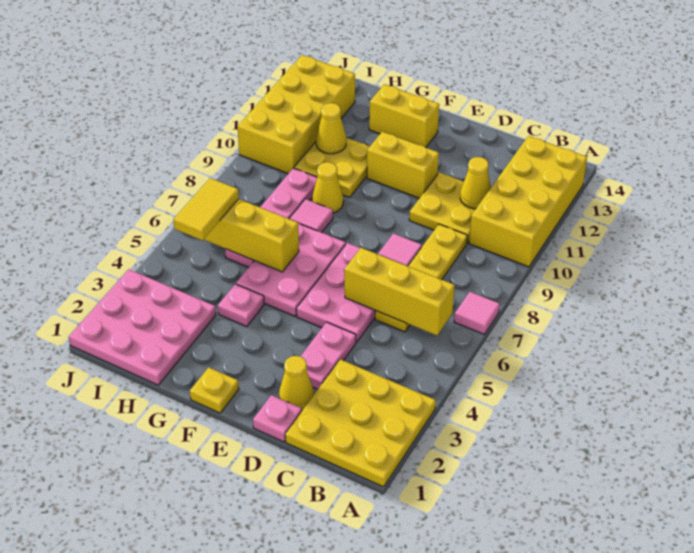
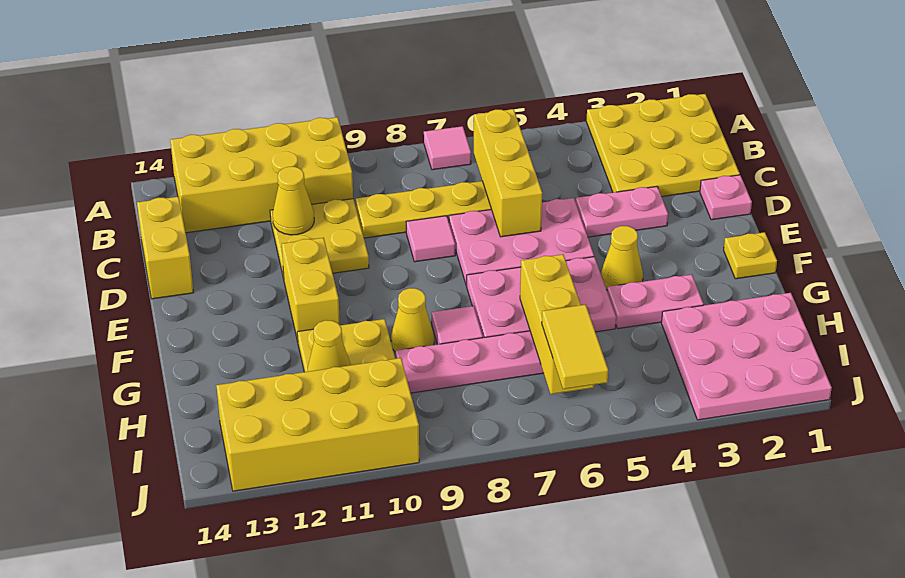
yellow cone D2 level 1 -> yellow cone F4 level 1
yellow brick F13:G13 level 1 -> yellow brick C14:D14 level 1
pink plate G4 level 1 -> pink plate G3:G4 level 1
yellow tile I5:I6 level 3 -> yellow tile I6:J6 level 3

